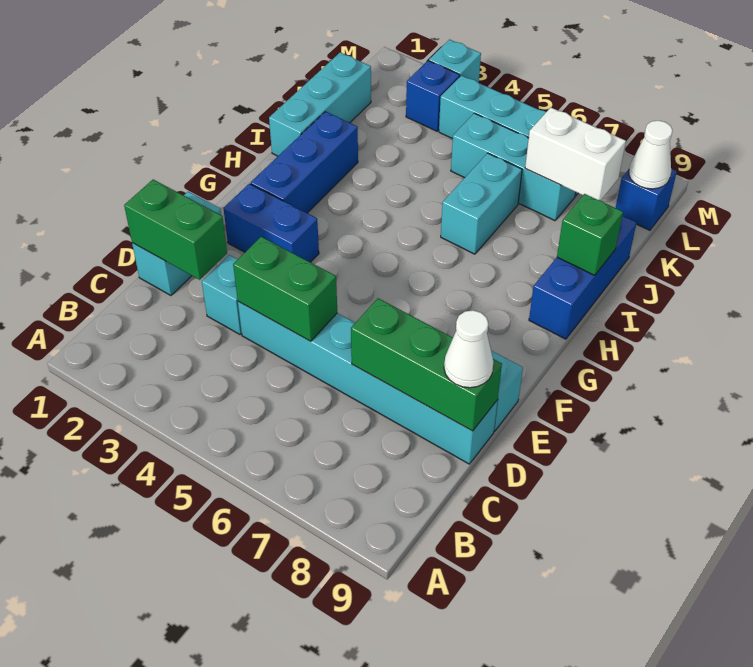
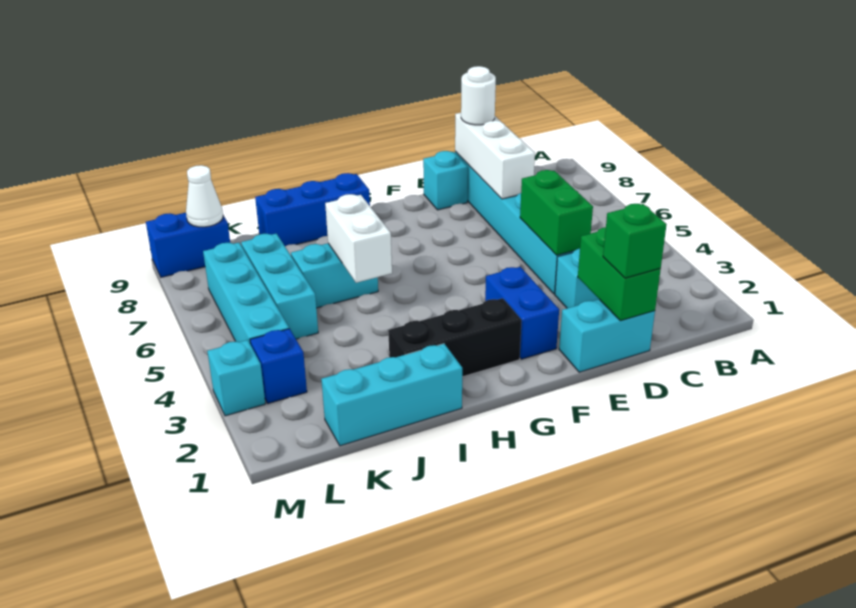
green brick D7:D9 level 2 -> white brick D7:D9 level 2
white cone D9 level 3 -> white round brick D9 level 3
blue brick G2:I2 level 1 -> black brick G2:I2 level 1
green brick I9 level 2 -> green brick D1 level 3
white brick K7:K8 level 2 -> white brick I5:I6 level 2
blue brick L9 level 1 -> blue brick L9:M9 level 1

